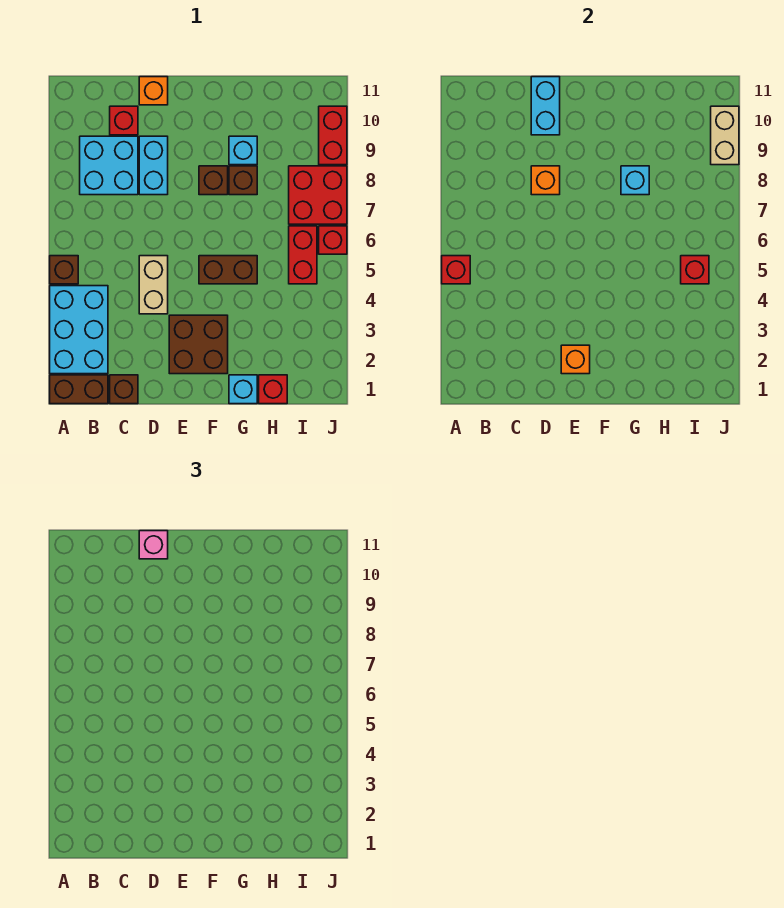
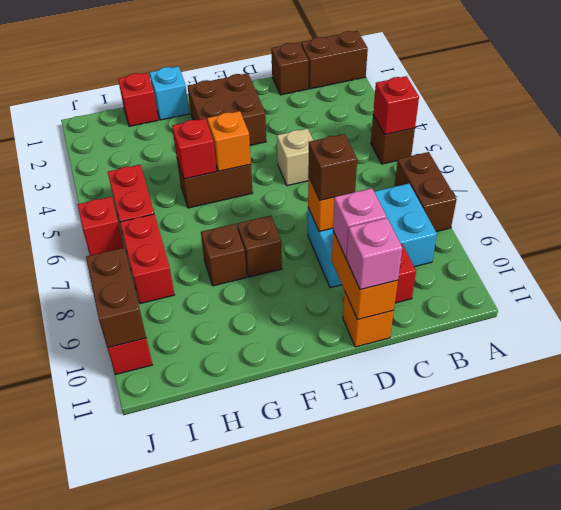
cyan brick A2:B4 level 1 -> none
none -> brown brick A7:A8 level 1
tan brick D4:D5 level 1 -> tan brick D5 level 1
none -> brown brick D8 level 3
cyan brick D10:D11 level 2 -> orange brick D10:D11 level 2
none -> pink brick D10 level 3
orange brick E2 level 2 -> orange brick F5 level 2
cyan brick G8 level 2 -> none
cyan brick G9 level 1 -> none
red brick I5 level 2 -> red brick G5 level 2
red brick I7:J8 level 1 -> red brick I7:I8 level 1
tan brick J9:J10 level 2 -> brown brick J9:J10 level 2

